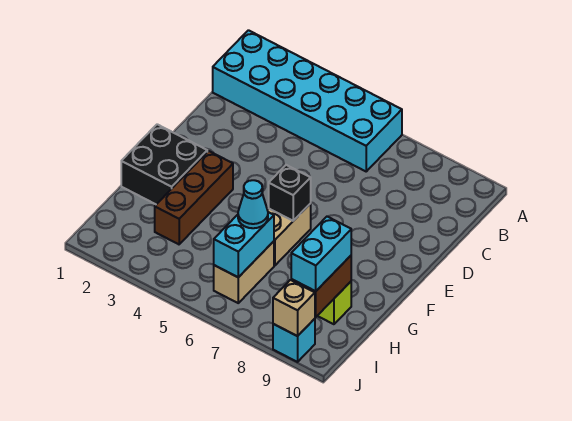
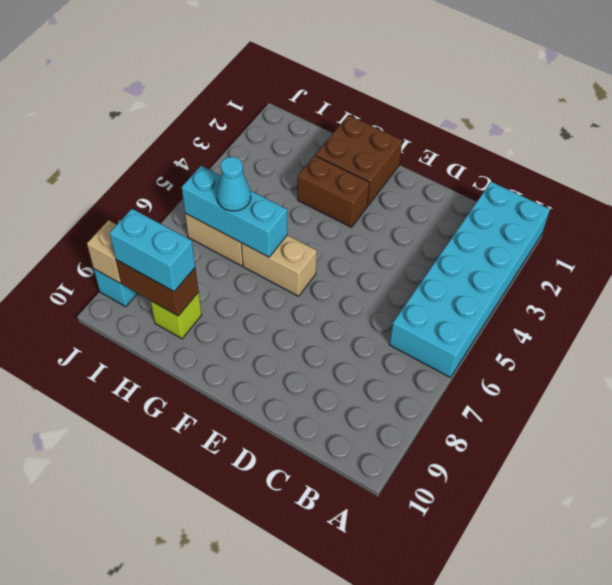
black brick F1:G2 level 1 -> brown brick F1:G2 level 1
brown brick F3:H3 level 1 -> brown brick F3:G3 level 1
black brick F6 level 2 -> none
cyan brick H6:I6 level 2 -> cyan brick G6:I6 level 2

